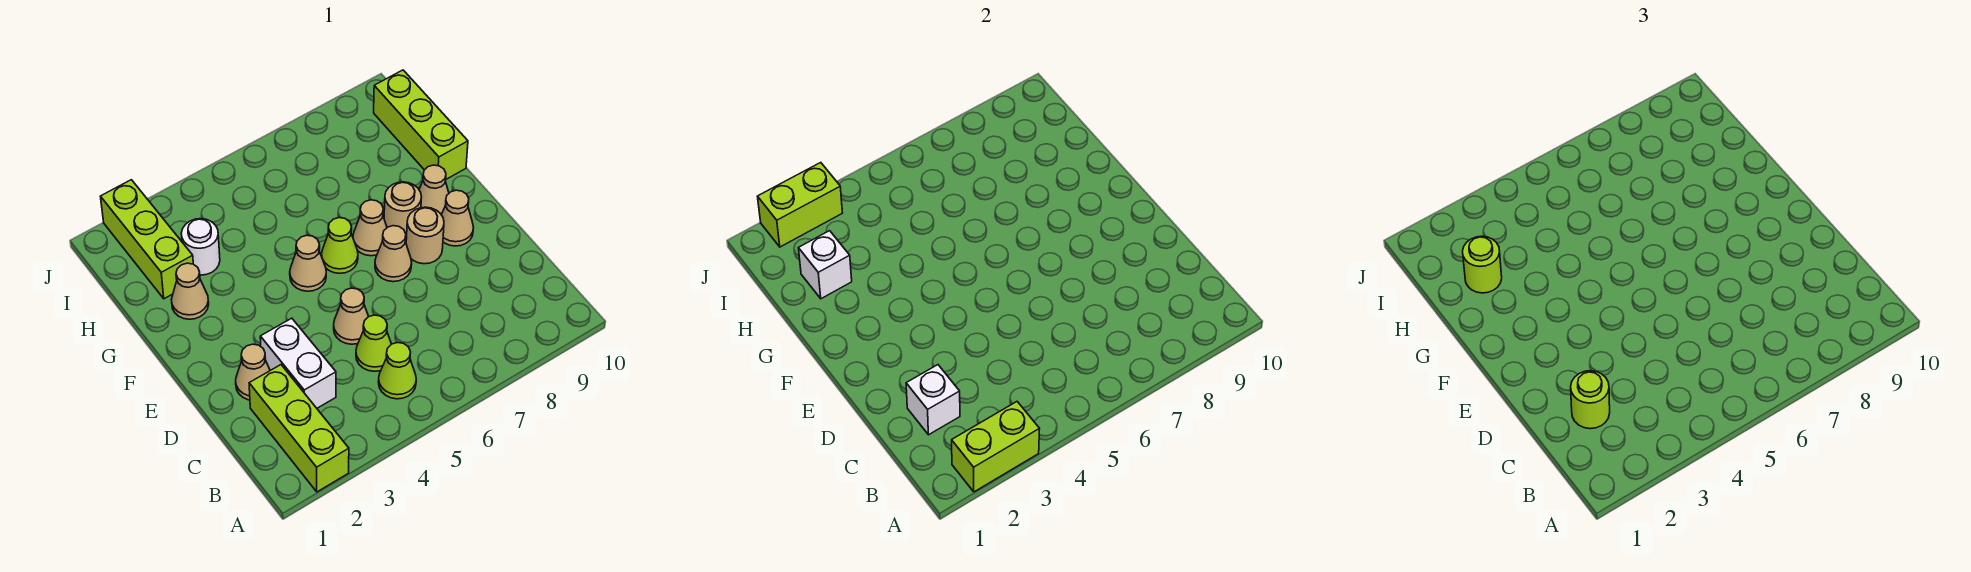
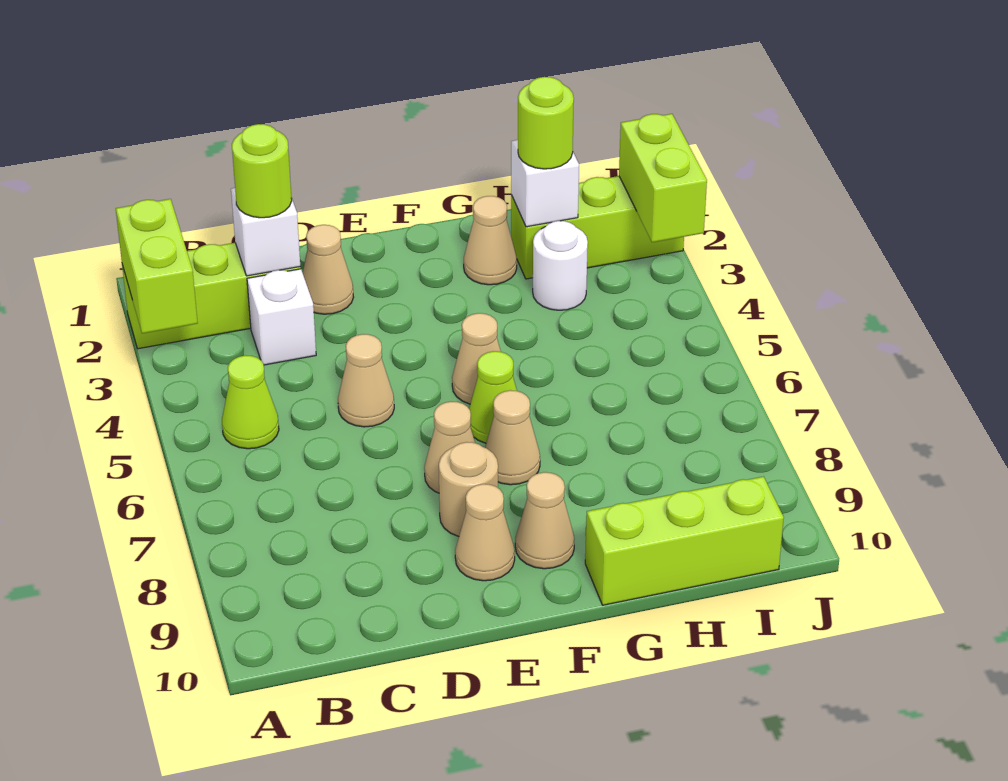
white brick C3:D3 level 1 -> white brick C3 level 1
lime cone C5 level 1 -> none
tan round brick F8 level 1 -> none

